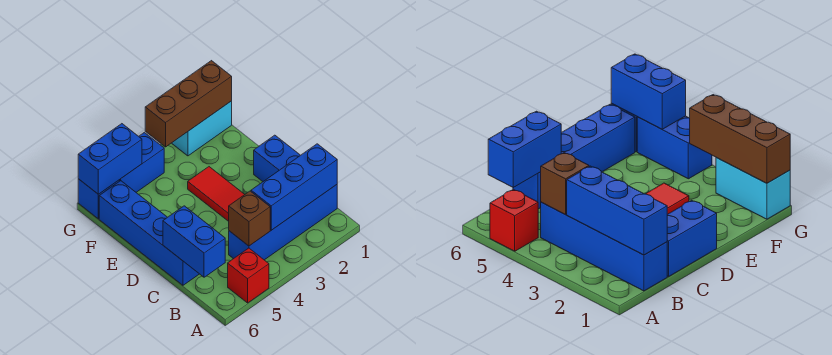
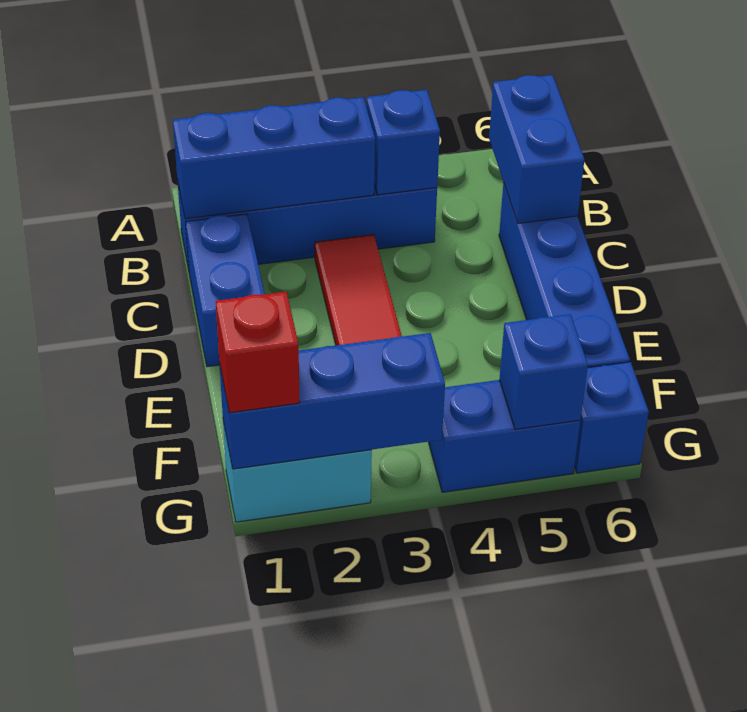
red brick A5 level 1 -> red brick G1 level 3
brown brick B4 level 2 -> blue brick B4 level 2
brown brick G1:G3 level 2 -> blue brick G1:G3 level 2
blue brick G5:G6 level 2 -> blue brick G5 level 2

